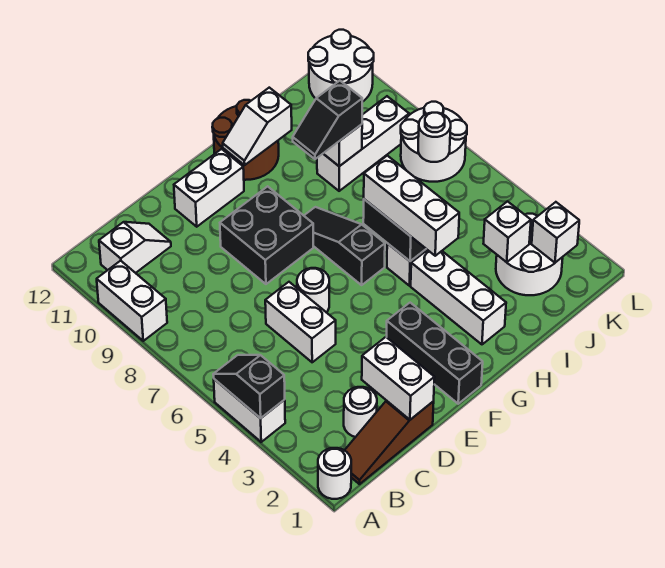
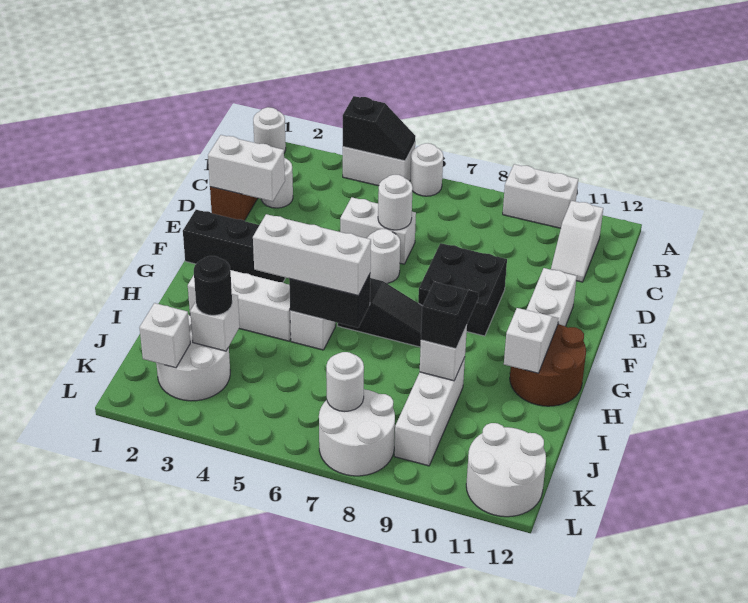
none -> white round brick A6 level 1
none -> white round brick D6 level 2
none -> black round brick J3 level 3

